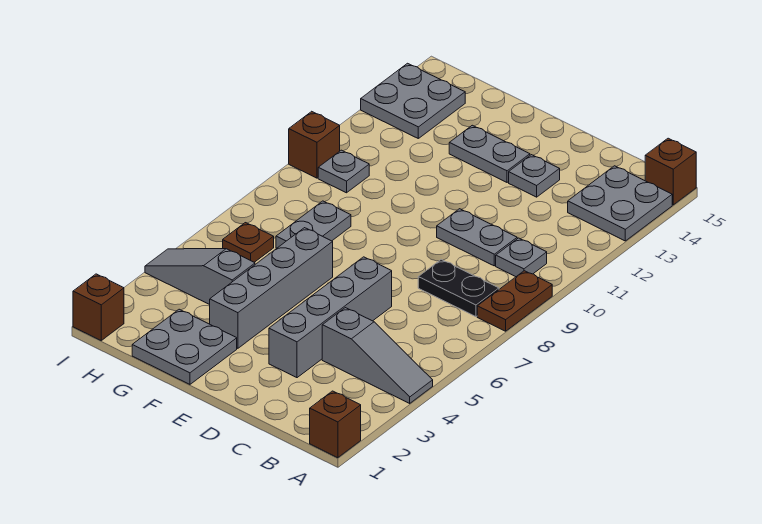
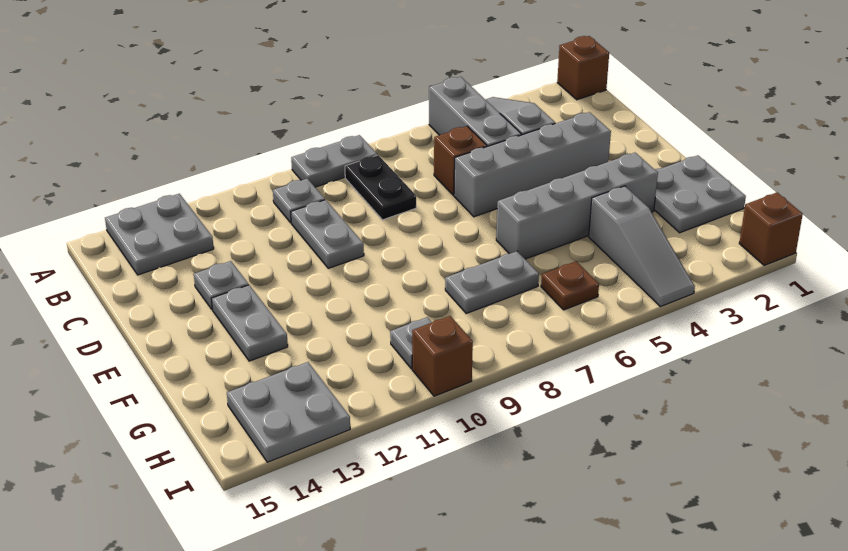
none -> grey brick A5:C5 level 1
brown plate A8:A9 level 1 -> grey plate A8:A9 level 1
brown brick A15 level 1 -> brown brick C6 level 1

